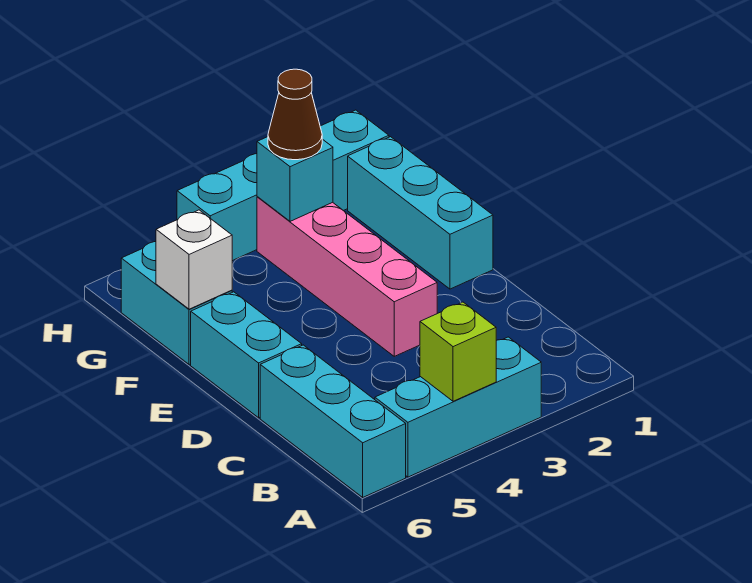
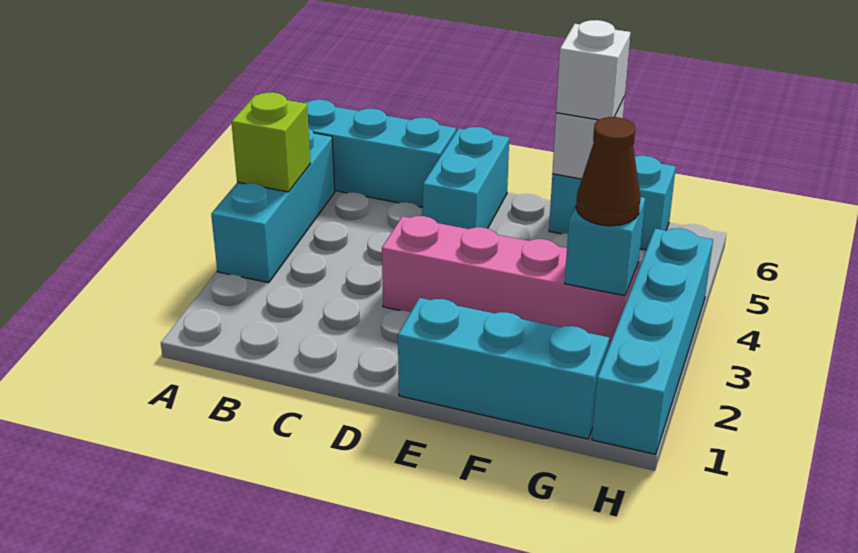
cyan brick D6:E6 level 1 -> cyan brick D5:D6 level 1
none -> white brick F6 level 3

